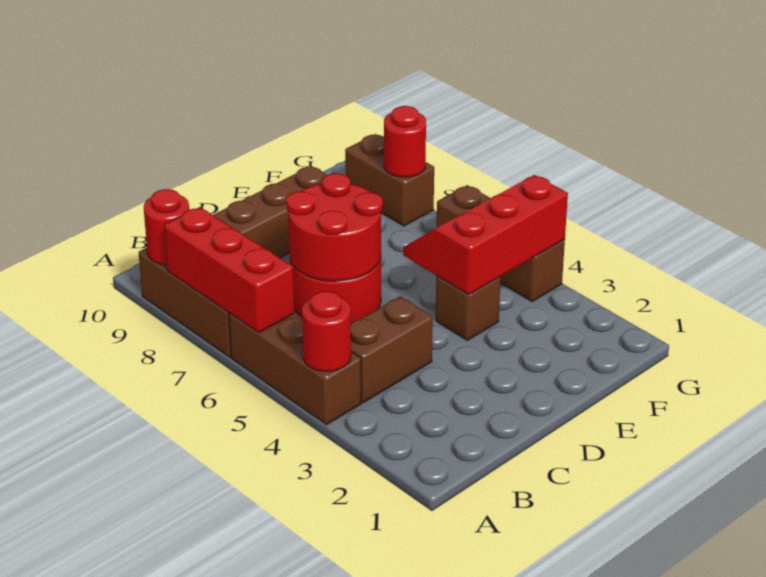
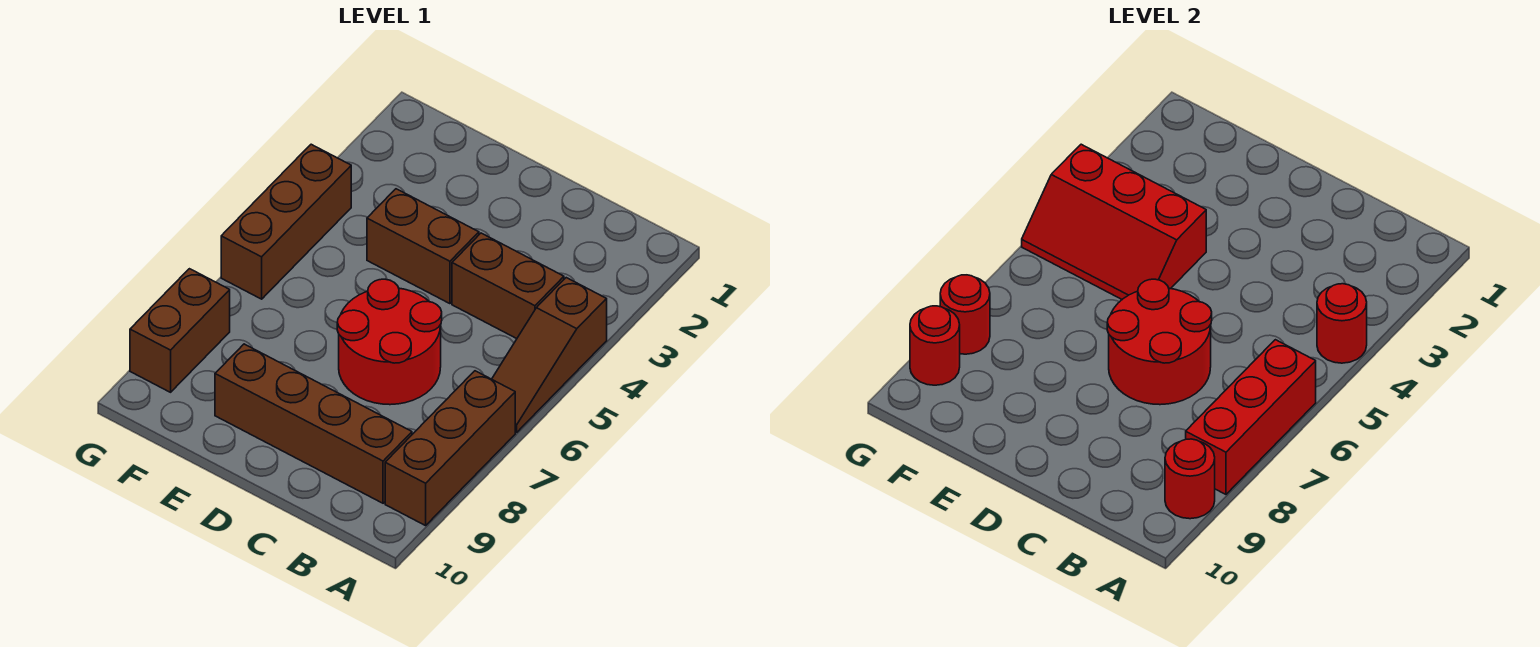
brown brick A4:A6 level 1 -> brown slope A4:A6 level 1 top 4
brown brick E4 level 1 -> brown brick D4:E4 level 1
none -> red round brick G9 level 2

